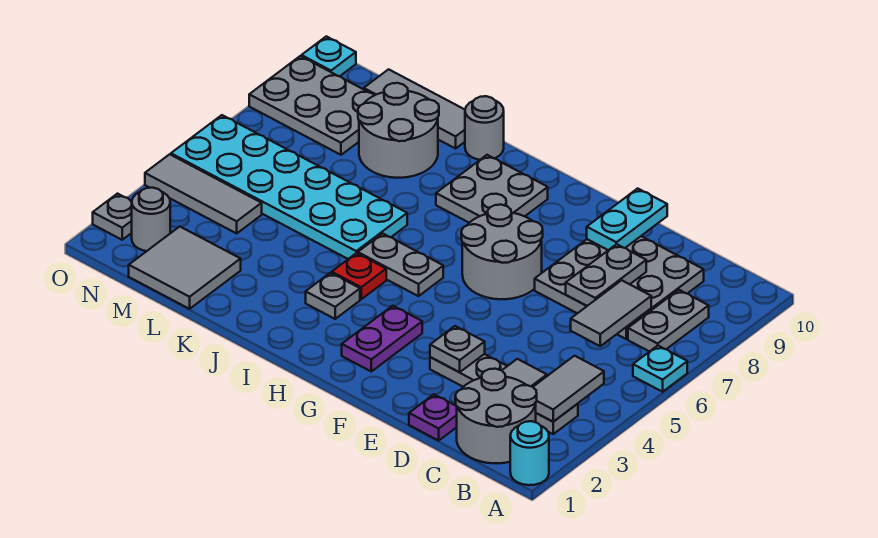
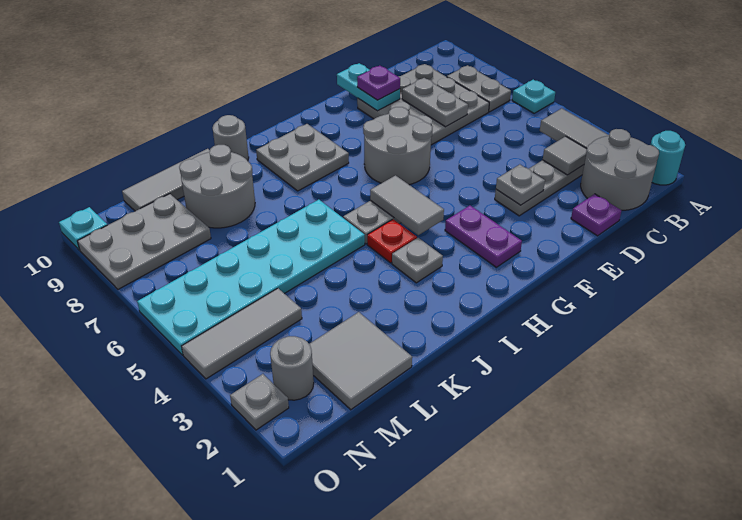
grey tile C6:C7 level 2 -> grey tile H4:H5 level 2
none -> purple plate E9 level 3

